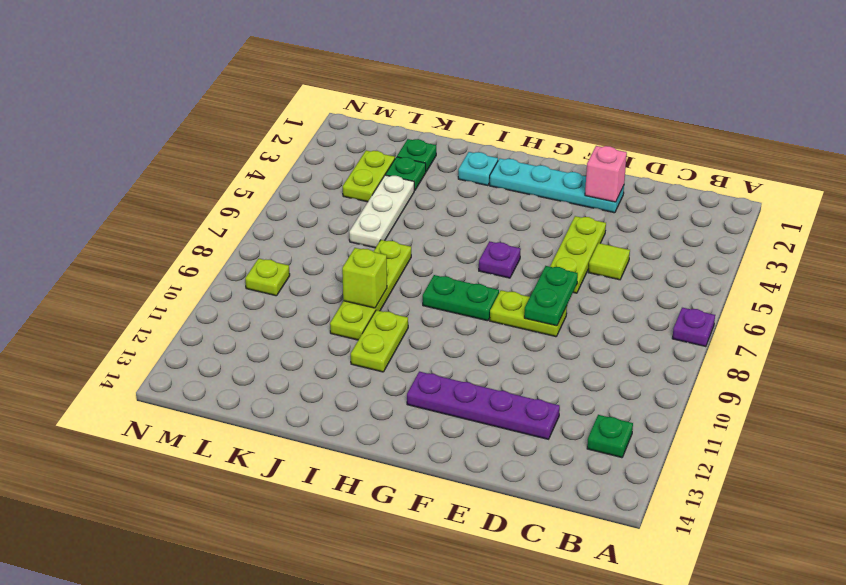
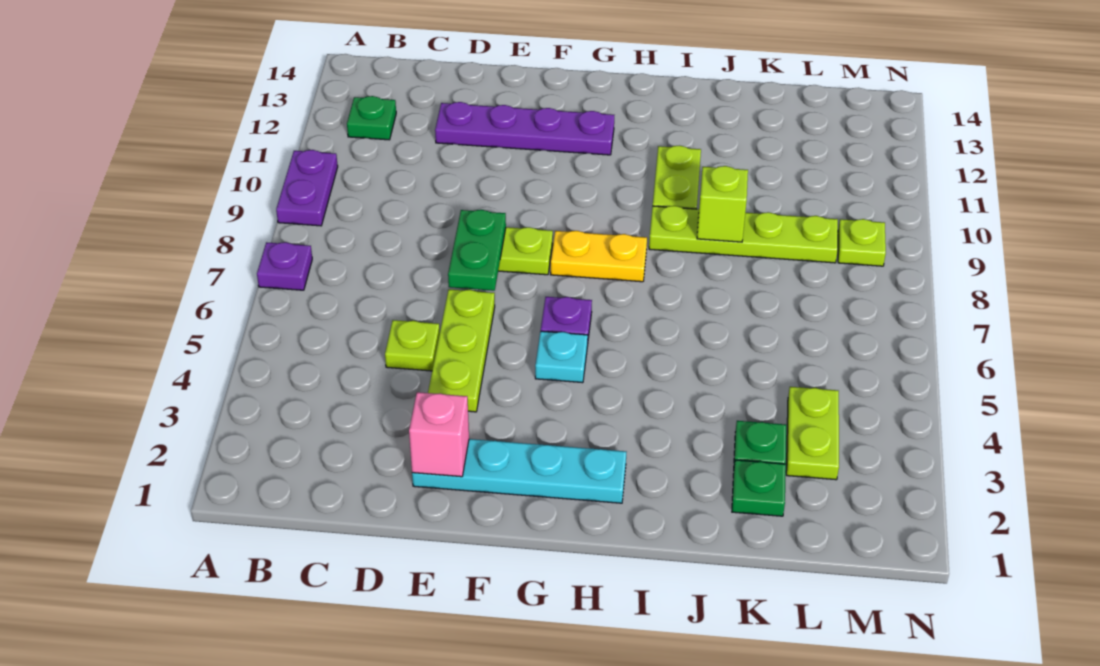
none -> purple plate A9:A10 level 1
lime tile D5 level 1 -> lime plate D5 level 1
green plate G8:H8 level 1 -> yellow plate G8:H8 level 1
cyan plate I2 level 1 -> cyan plate G5 level 1
lime plate J7:J10 level 1 -> lime plate I9:L9 level 1
white plate K4:K6 level 1 -> none

